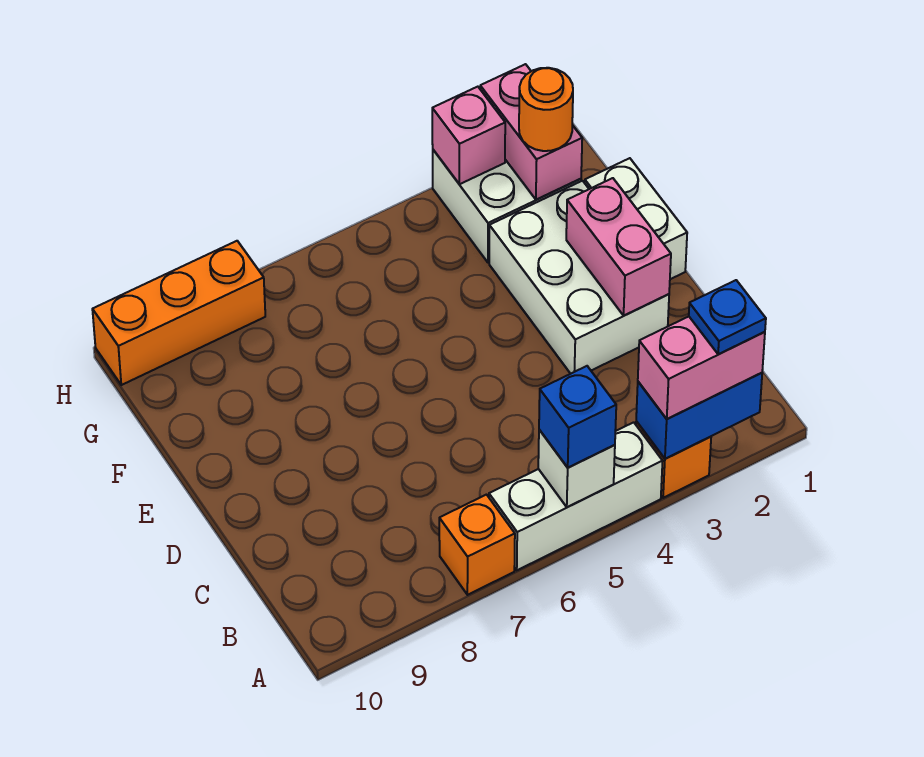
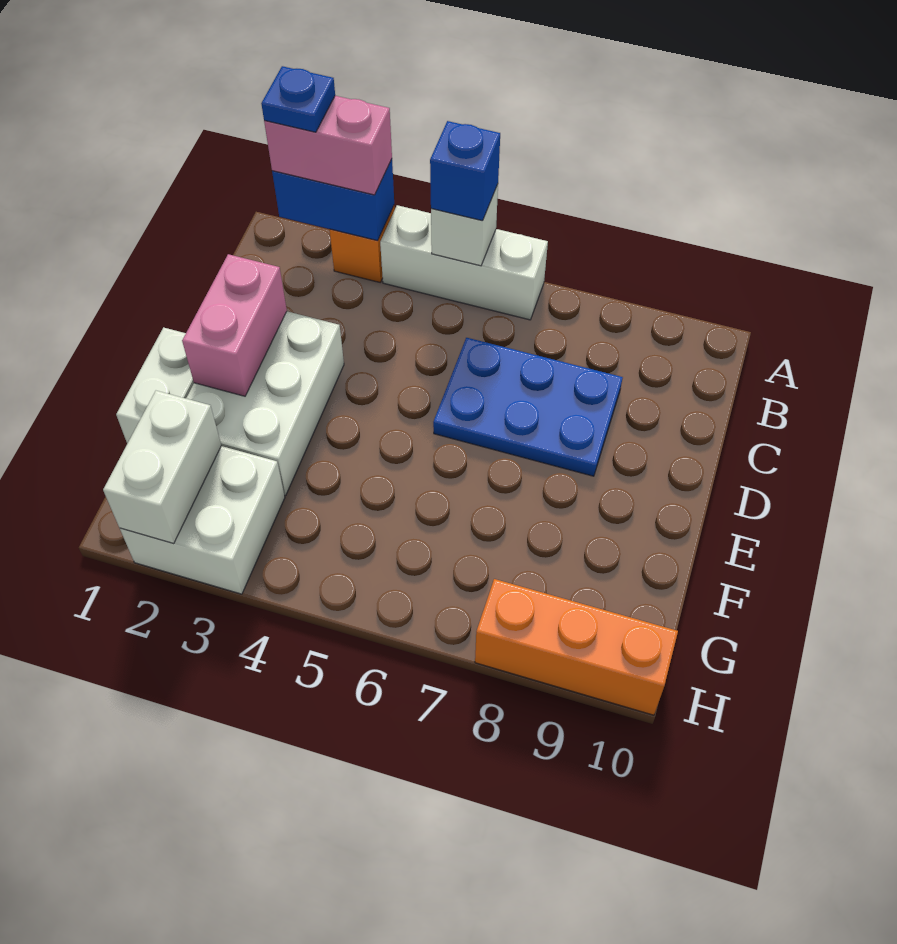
orange brick A7 level 1 -> none
none -> blue plate C6:D8 level 1
pink brick G2:H2 level 2 -> white brick G2:H2 level 2
orange round brick G2 level 3 -> none
pink brick H3 level 2 -> none

